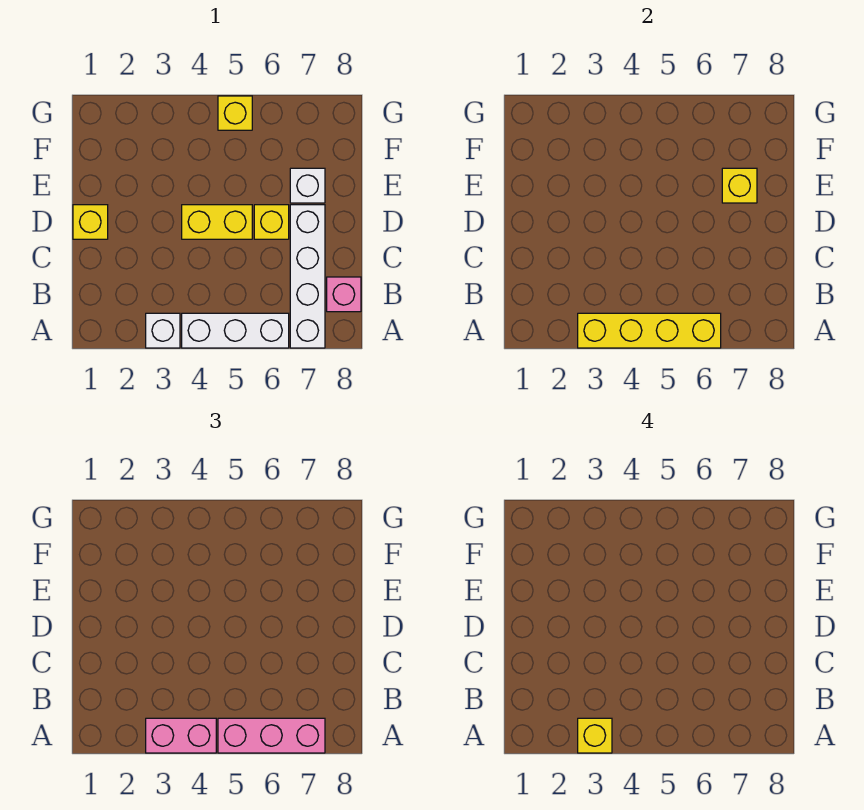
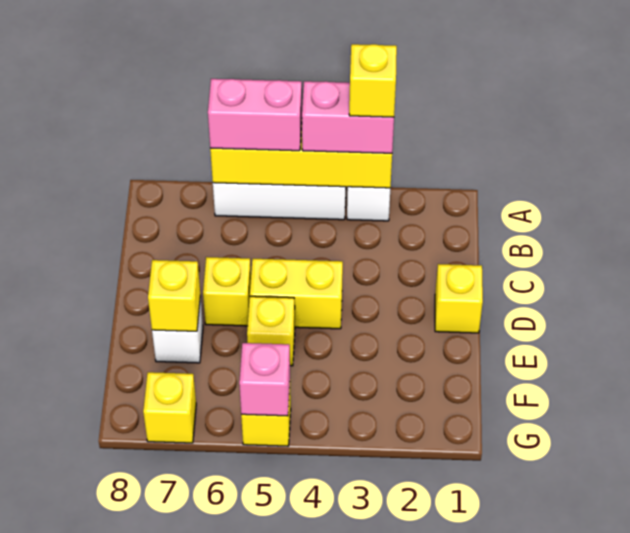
pink brick A5:A7 level 3 -> pink brick A5:A6 level 3
white brick A7:D7 level 1 -> none
pink brick B8 level 1 -> pink brick G5 level 2
none -> yellow brick E5 level 1
none -> yellow brick G7 level 1

